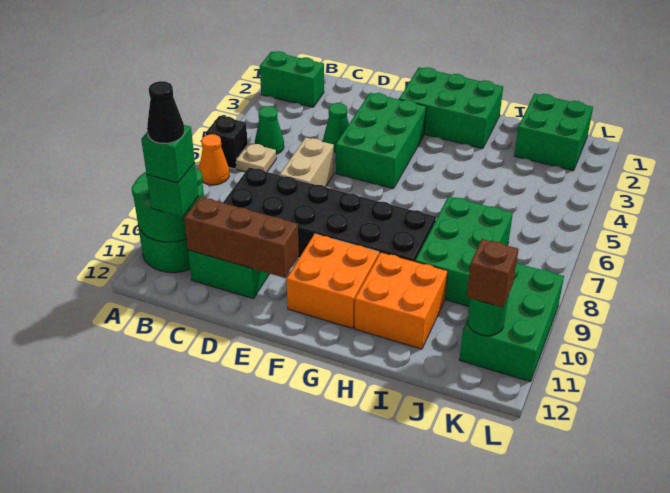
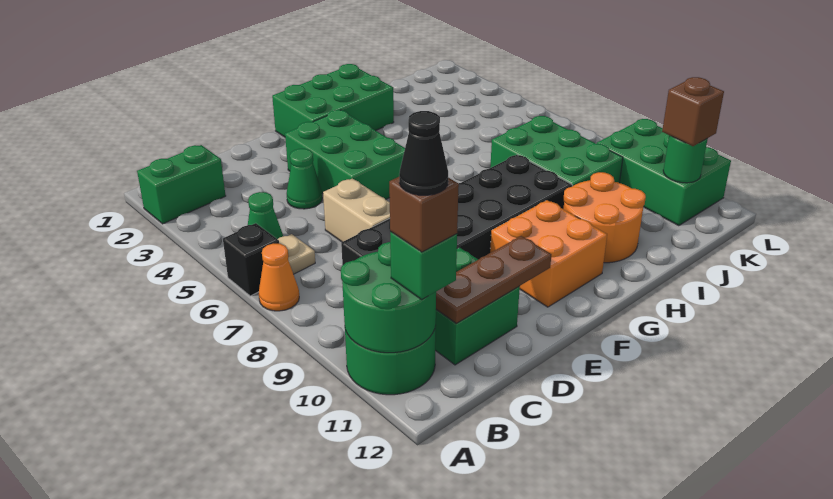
green brick B11 level 4 -> brown brick B11 level 4
brown brick C11:E11 level 2 -> brown plate C11:E11 level 2
orange brick H10:I11 level 1 -> orange round brick H10:I11 level 1
green brick J1:K2 level 1 -> none

